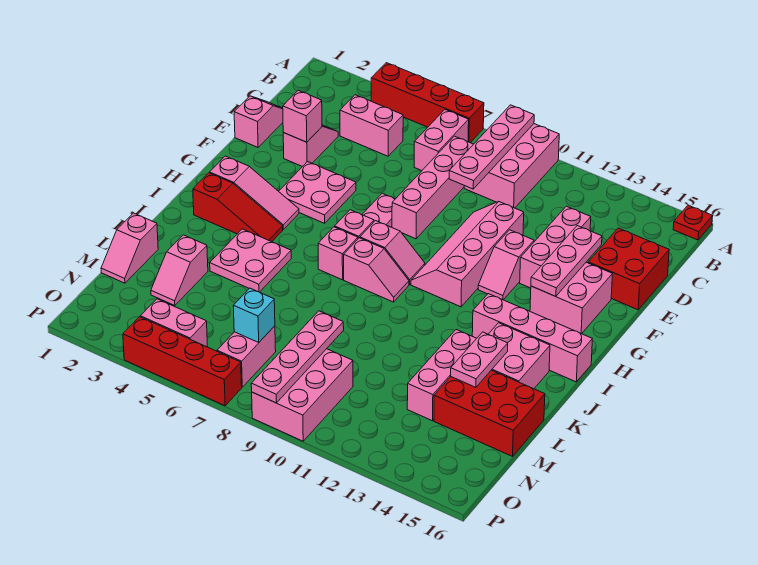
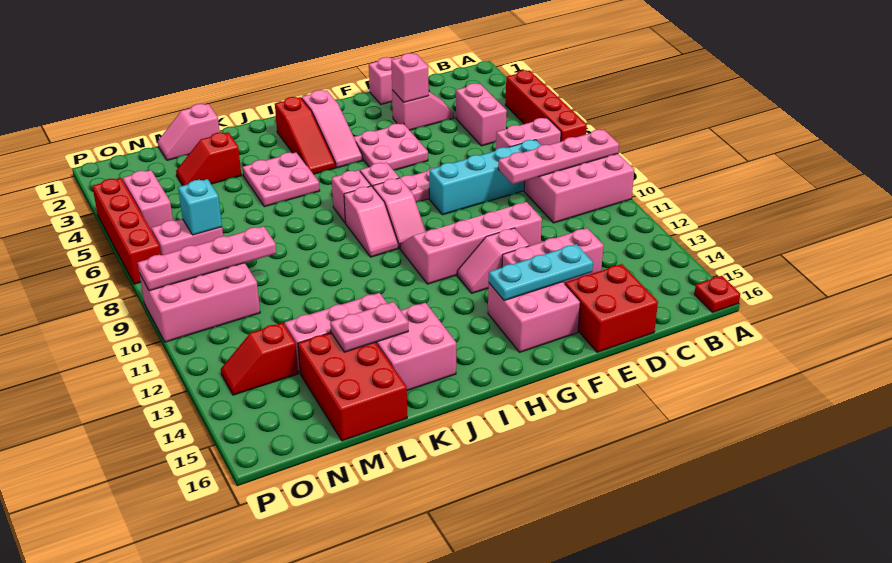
pink brick C8:F8 level 1 -> cyan brick C8:F8 level 1
pink plate E14:G14 level 2 -> cyan plate E14:G14 level 2
pink brick I13:I16 level 1 -> none
pink slope L3:M3 level 1 top L -> red slope L3:M3 level 1 top L
none -> red slope N13:O13 level 1 top N

